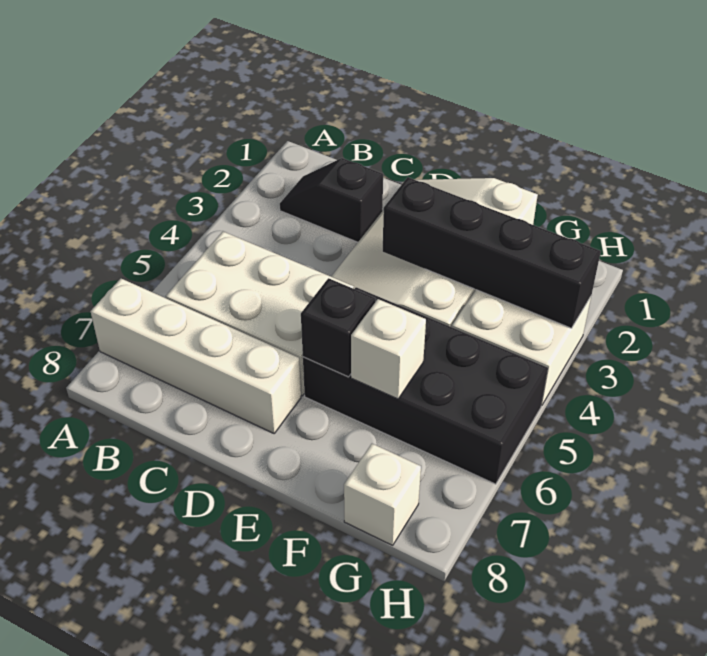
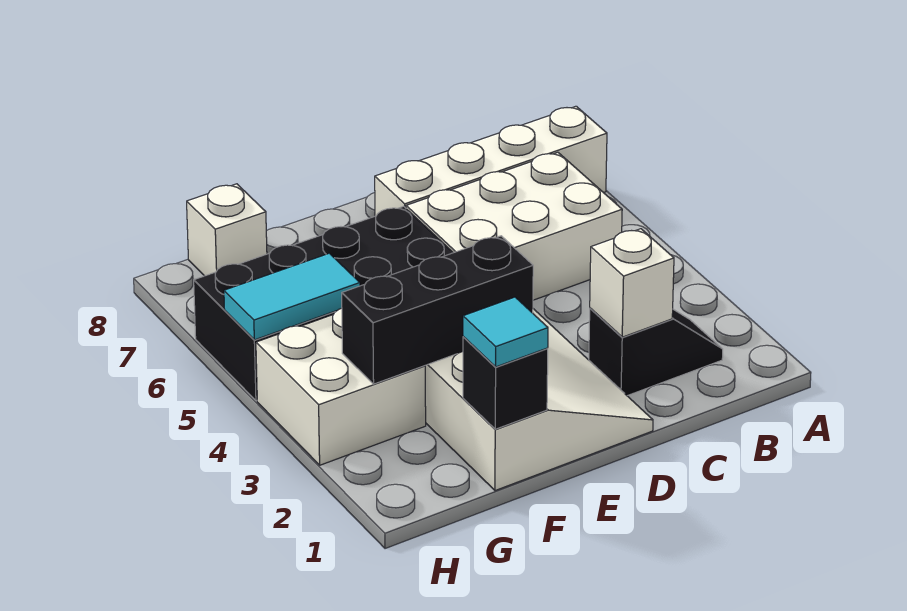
black brick E3:H3 level 2 -> black brick E3:G3 level 2
black brick E6 level 2 -> black brick F1 level 2
none -> cyan tile F1 level 3
white brick F6 level 2 -> white brick C2 level 2
none -> cyan tile G5:H5 level 2

